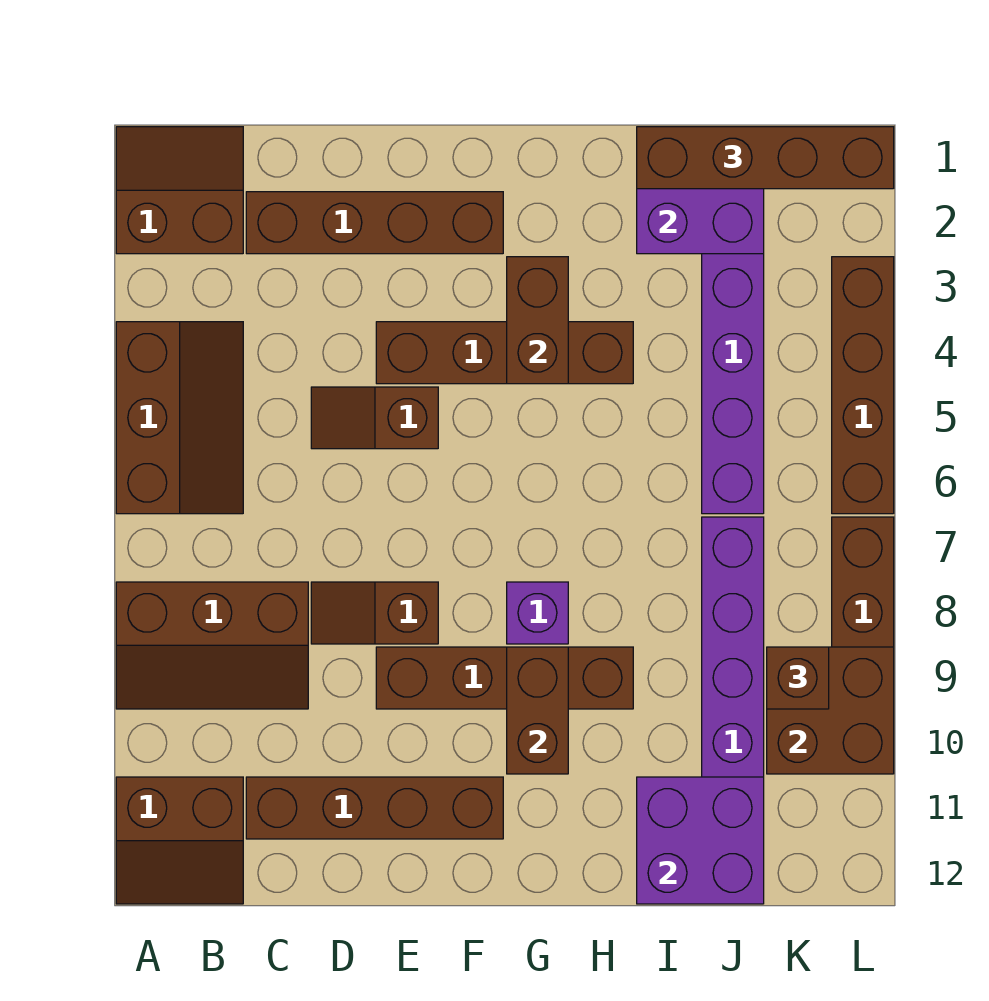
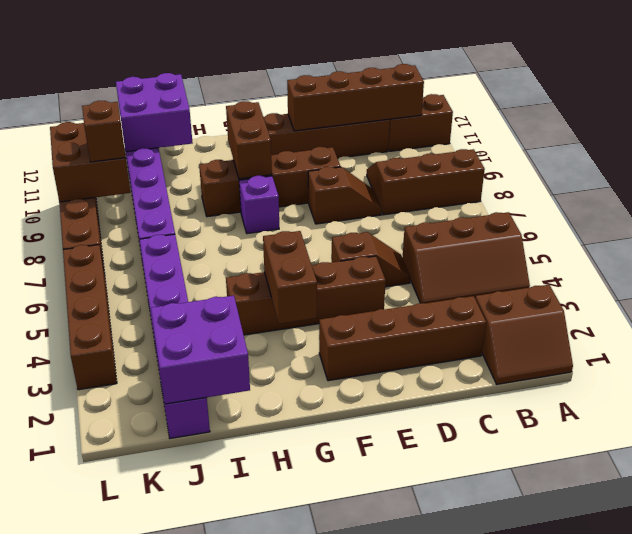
brown slope A4:B6 level 1 top A -> brown slope A4:C5 level 1 top 5
brown brick I1:L1 level 3 -> brown brick B11:E11 level 2

